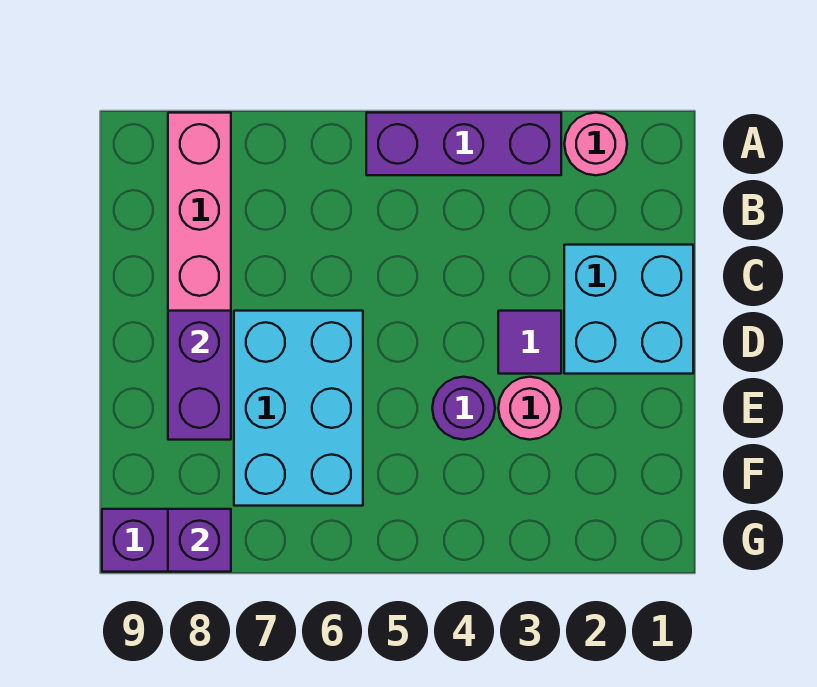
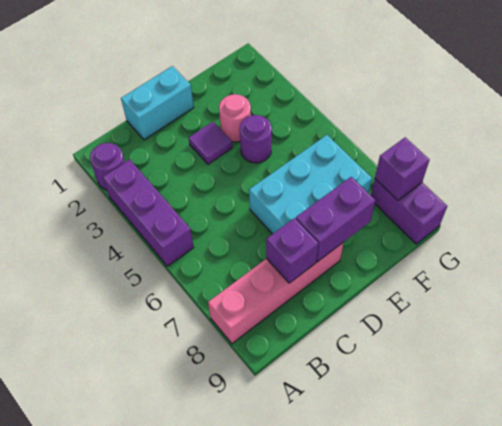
pink round brick A2 level 1 -> purple round brick A2 level 1
cyan brick C1:D2 level 1 -> cyan brick C1:D1 level 1
none -> purple brick C8 level 2

